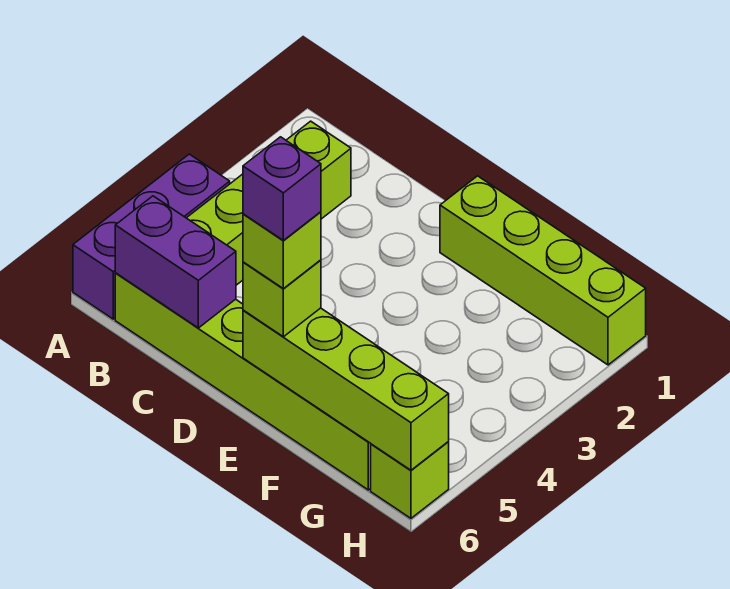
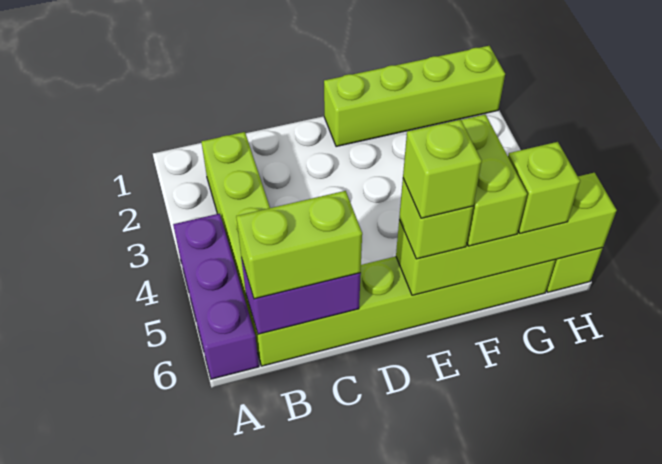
none -> lime brick B6:C6 level 3
purple brick E6 level 5 -> none
none -> lime brick F5:F6 level 3
none -> lime brick G6 level 3

